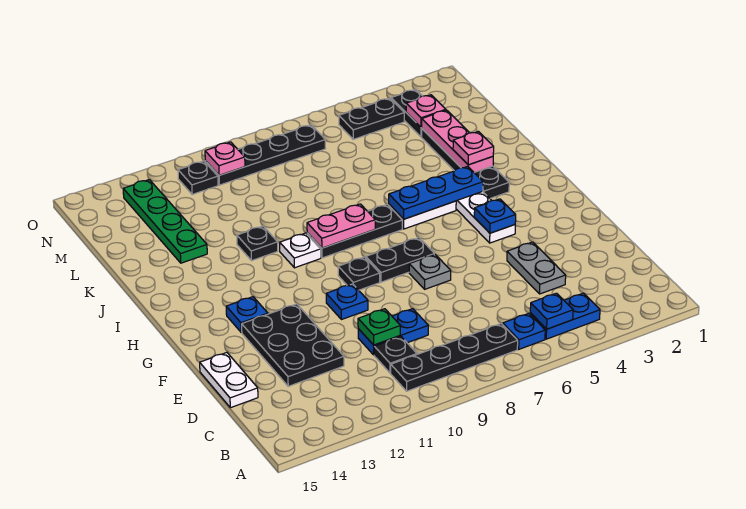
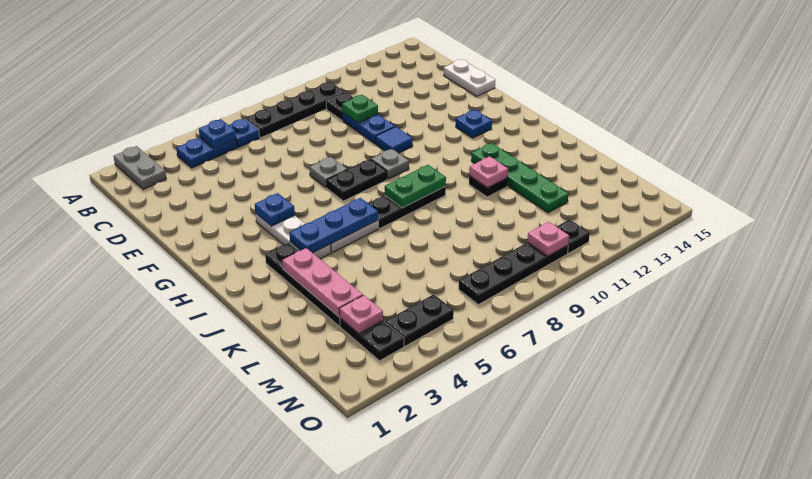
grey plate D4:E4 level 1 -> grey plate A2:B2 level 1
blue plate D9:D10 level 1 -> blue plate D10:E10 level 1
black plate D12:F13 level 1 -> none
blue plate F10 level 1 -> blue tile F10 level 1
black plate G9 level 1 -> grey plate G9 level 1
pink plate I8:I9 level 2 -> green plate I8:I9 level 2
white plate I10 level 1 -> none
pink plate J3 level 3 -> pink plate J11 level 2
green plate K13:N13 level 1 -> green plate I12:L12 level 1

